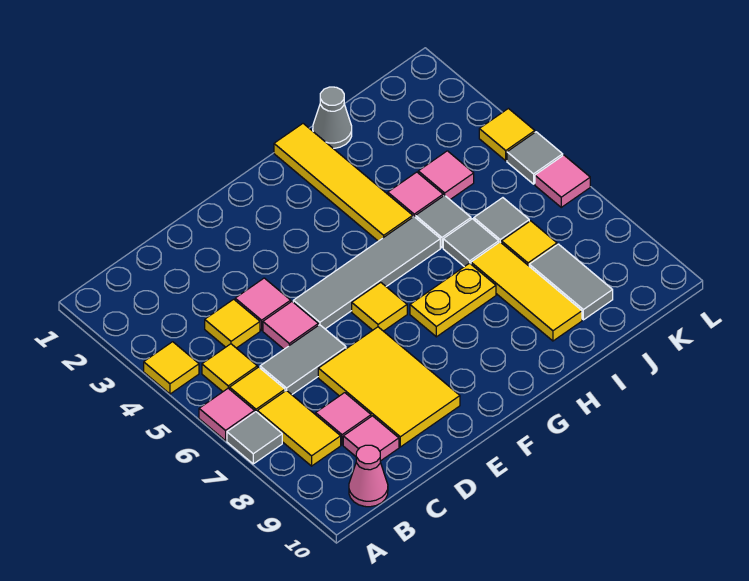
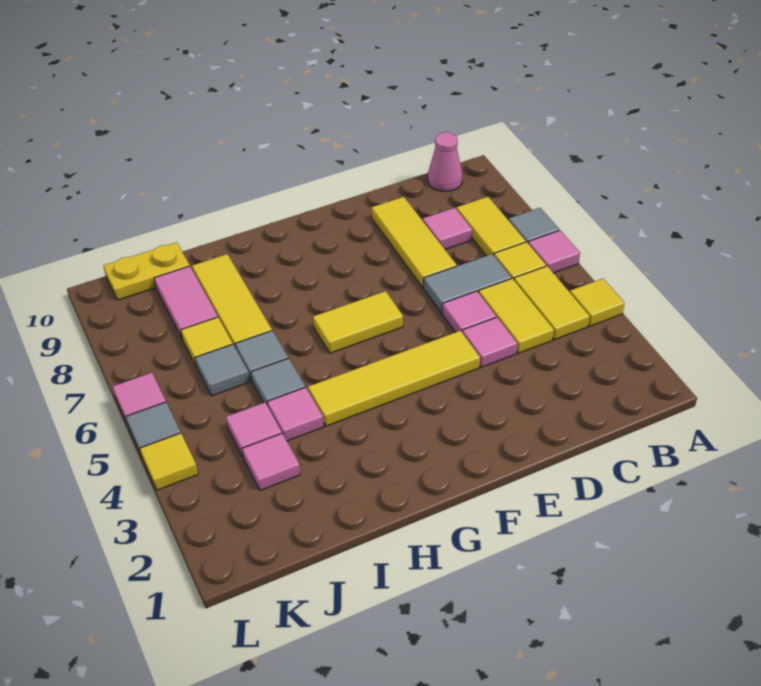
yellow tile B5 level 1 -> yellow tile B4:B5 level 1
yellow tile C4 level 1 -> yellow tile C4:C5 level 1
pink tile C9 level 1 -> pink tile J3 level 1
yellow tile D7:E9 level 1 -> yellow tile D7:D9 level 1
grey tile E5:H5 level 1 -> none
yellow tile F6 level 1 -> yellow tile F6:G6 level 1
yellow plate G7:H7 level 1 -> yellow plate J10:K10 level 1
yellow tile H1:H4 level 1 -> yellow tile E4:H4 level 1
grey cone I1 level 1 -> none
grey tile J8:J9 level 1 -> pink tile J8:J9 level 1

